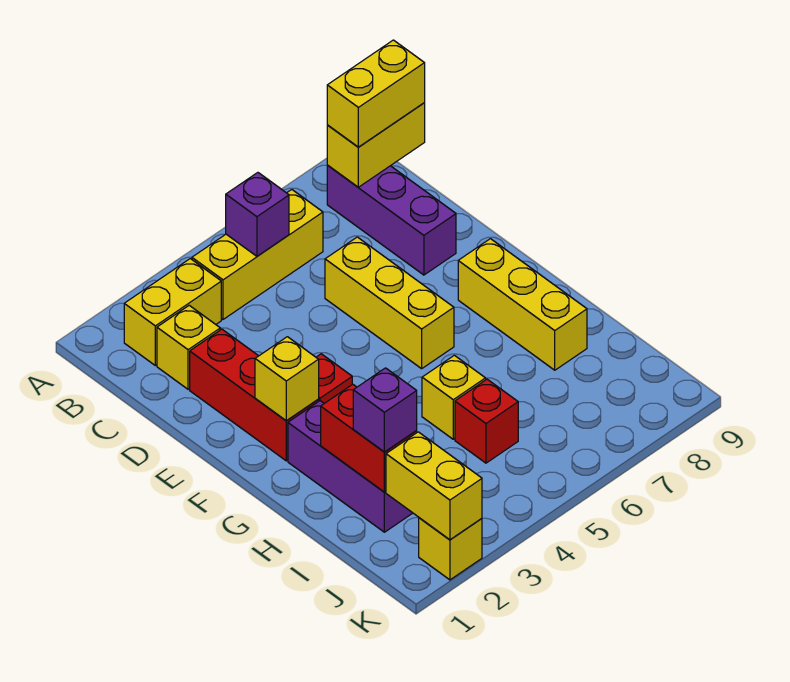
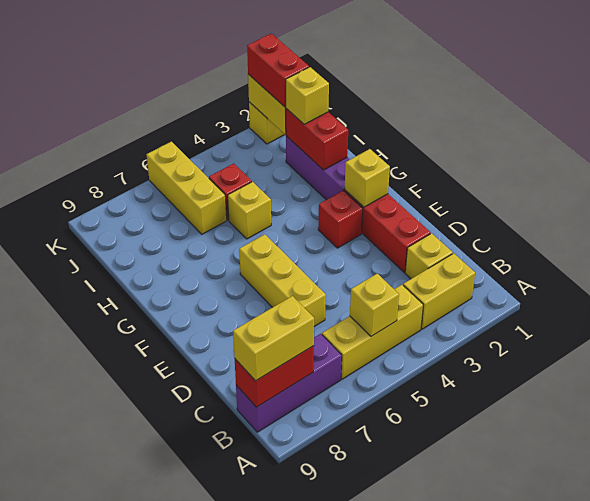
purple brick B5 level 2 -> yellow brick B5 level 2
purple brick B8:D8 level 1 -> purple brick B7:B9 level 1
yellow brick B8:B9 level 2 -> red brick B8:B9 level 2
yellow brick F8:H8 level 1 -> yellow brick I6:K6 level 1
purple brick I2 level 3 -> yellow brick I2 level 3
none -> red brick J2:K2 level 3

